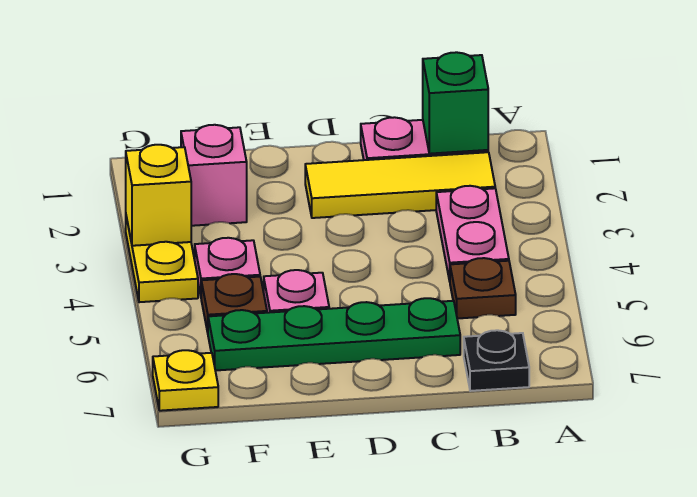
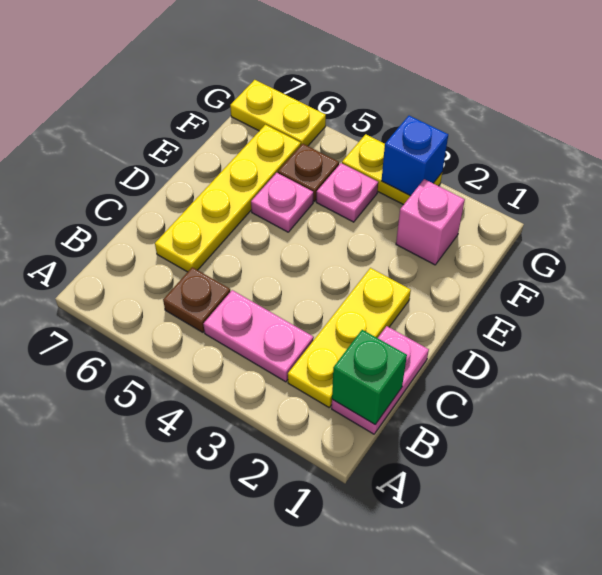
yellow tile B2:D2 level 1 -> yellow plate B2:D2 level 1
black plate B7 level 1 -> none
green plate C6:F6 level 1 -> yellow plate C6:F6 level 1
yellow brick G3 level 2 -> blue brick G3 level 2
yellow plate G7 level 1 -> yellow plate G6:G7 level 1

